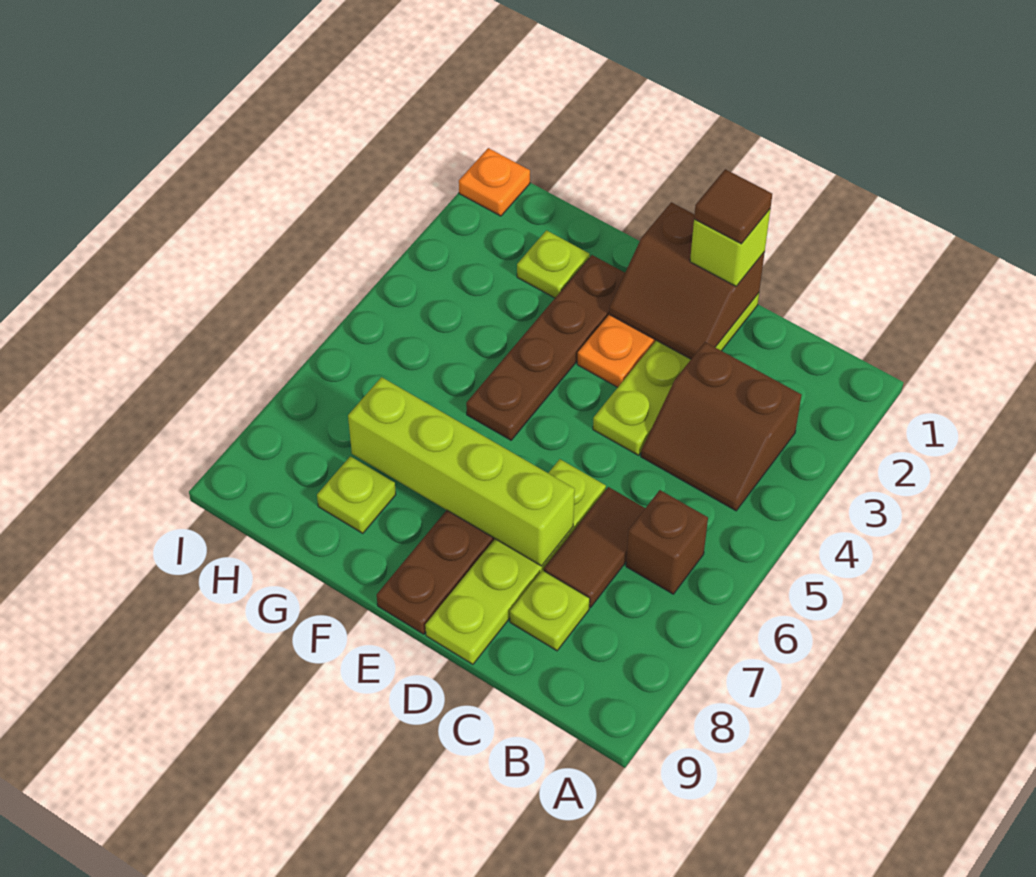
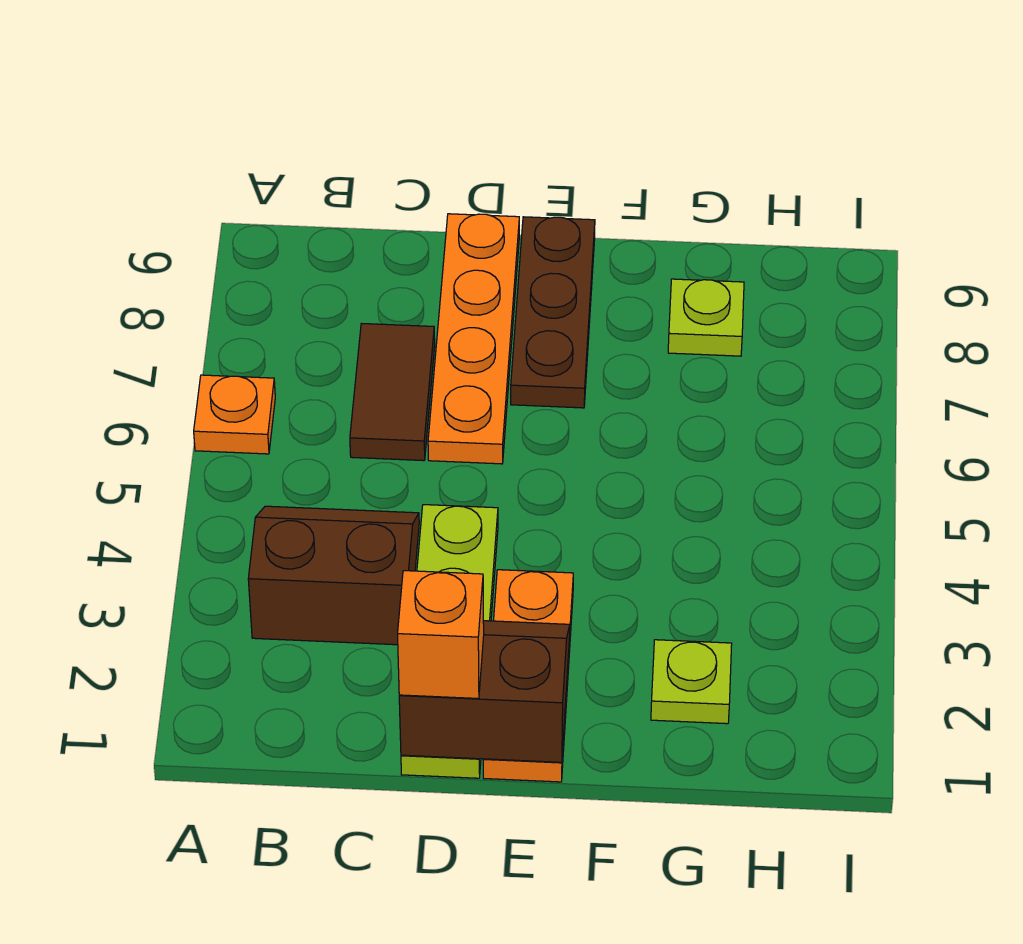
brown brick B6 level 1 -> none
lime plate C8 level 1 -> none
lime brick D1 level 3 -> orange brick D1 level 3
brown tile D1 level 4 -> none
lime plate D6:D9 level 1 -> orange plate D6:D9 level 1
lime brick D7:G7 level 2 -> none
brown plate F2:F5 level 1 -> none
orange plate I1 level 1 -> orange plate A6 level 1

